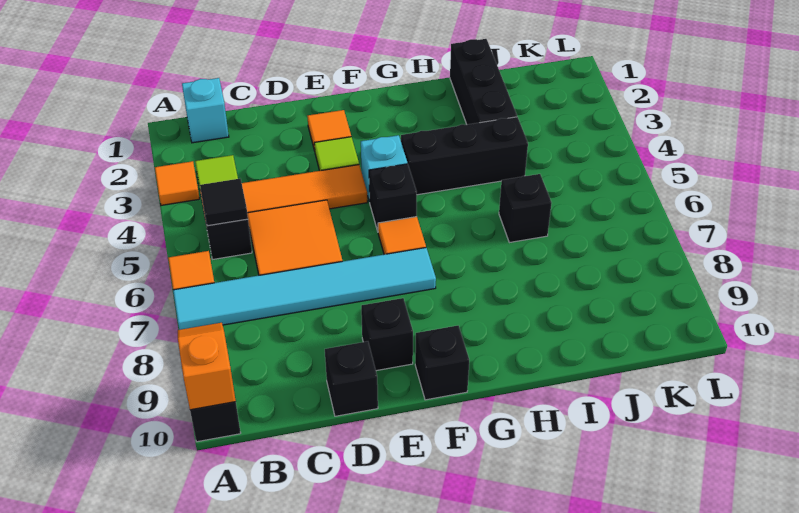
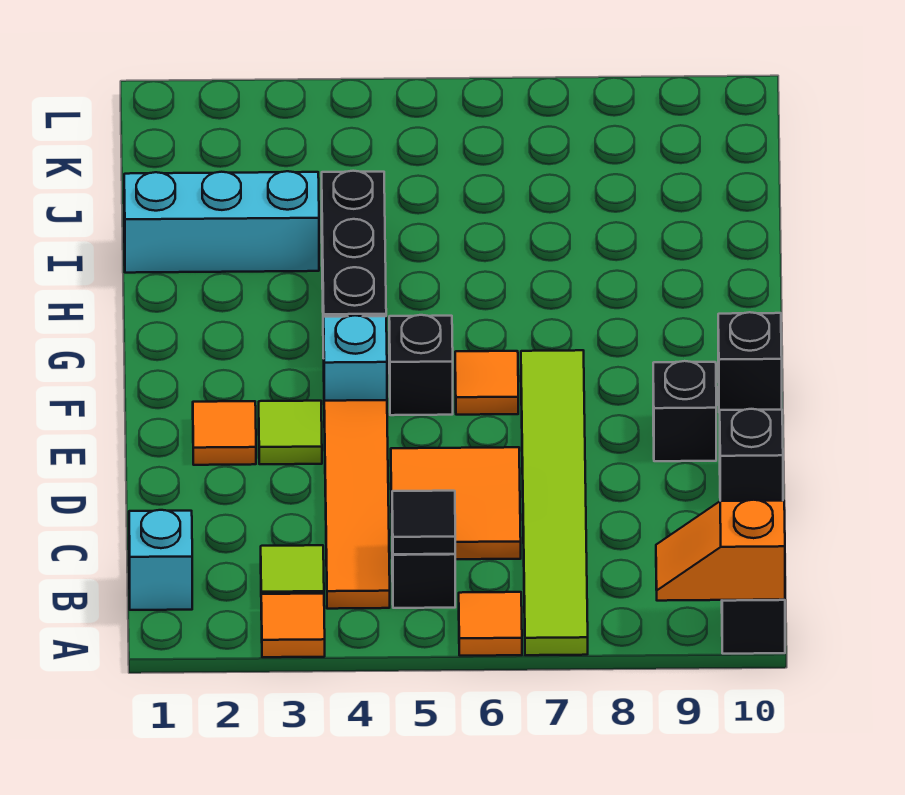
cyan tile A7:F7 level 1 -> lime tile A7:F7 level 1
black brick I1:I3 level 1 -> cyan brick I1:I3 level 1
black brick I6 level 1 -> none

